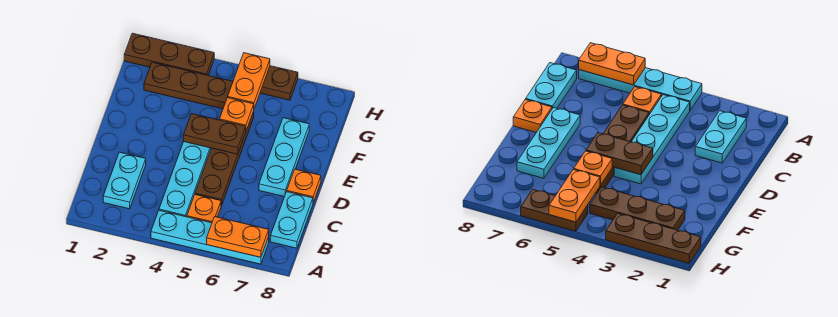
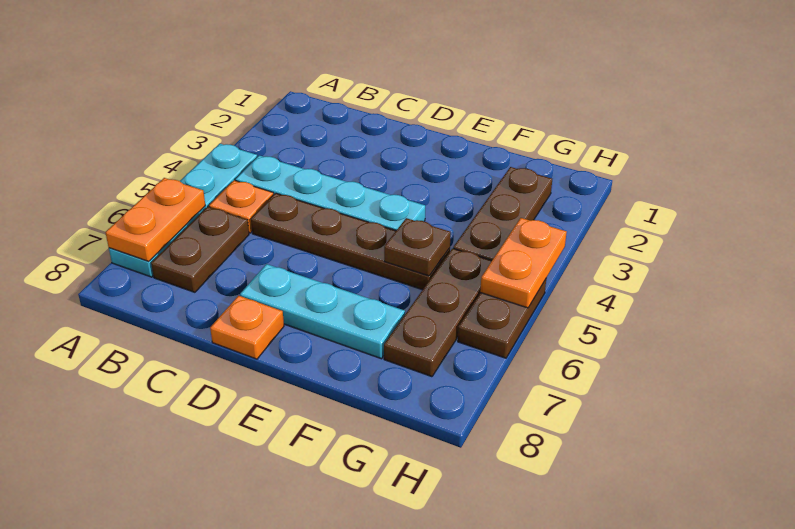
cyan plate B2:C2 level 1 -> none
cyan plate B8:C8 level 1 -> none
brown plate E4:E5 level 2 -> brown plate B6:B7 level 1
orange plate F5 level 2 -> brown plate F5 level 2
orange plate G5:H5 level 2 -> orange plate H4:H5 level 2
brown plate H1:H3 level 1 -> brown plate G5:G7 level 1

